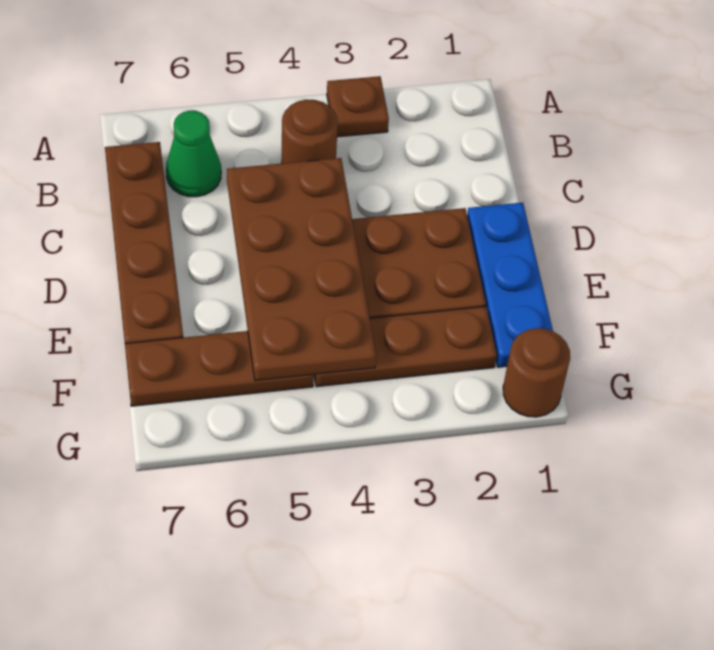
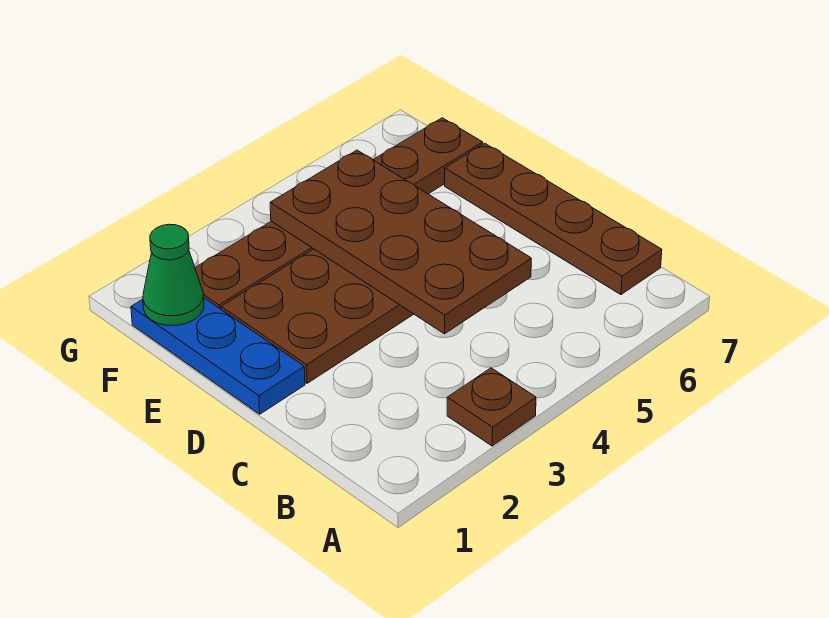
brown round brick B4 level 1 -> none
green cone B6 level 1 -> green cone F1 level 2
brown round brick G1 level 1 -> none

